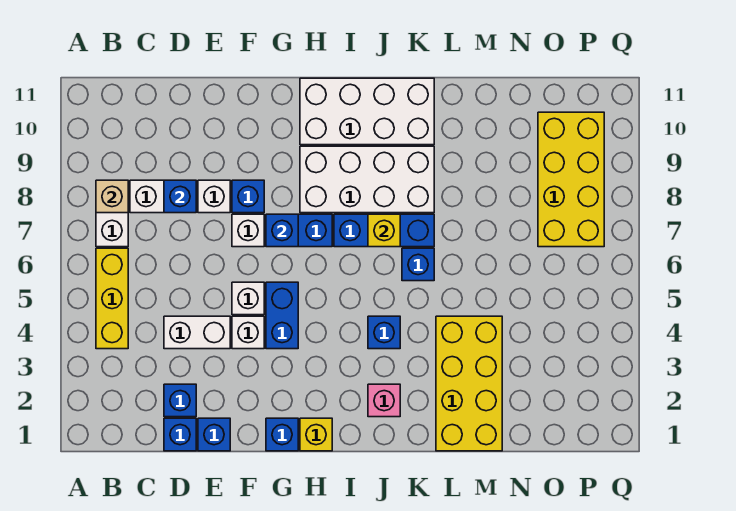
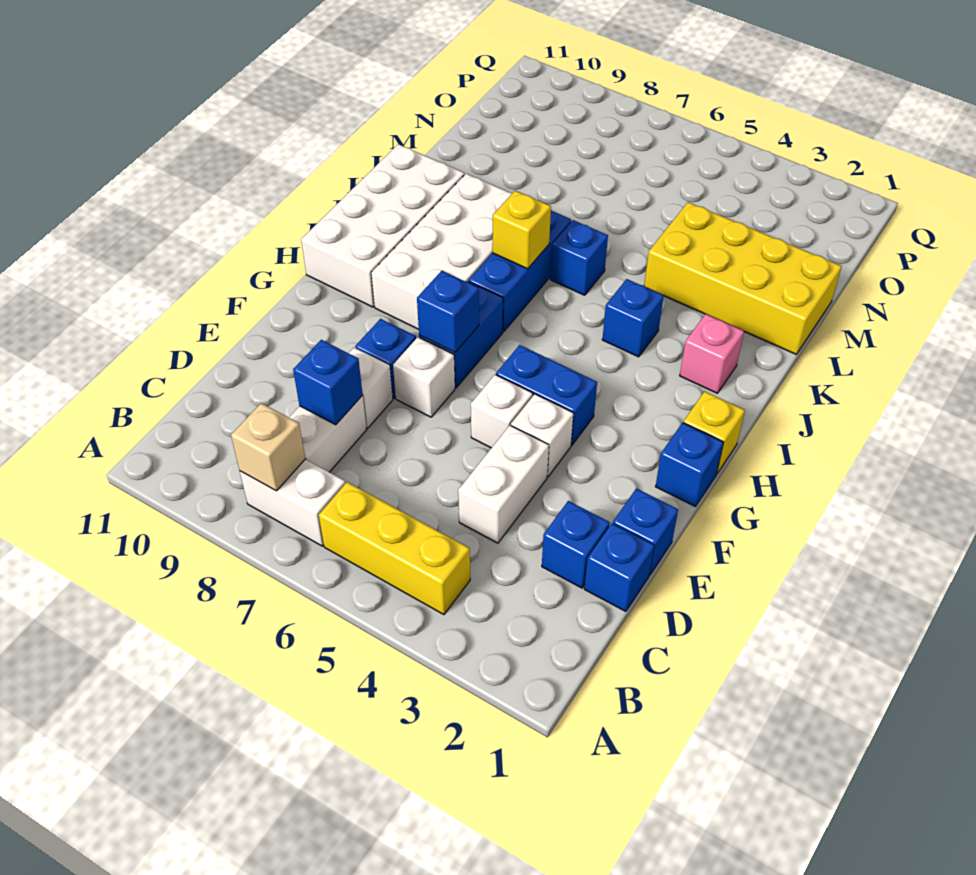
yellow brick O7:P10 level 1 -> none

